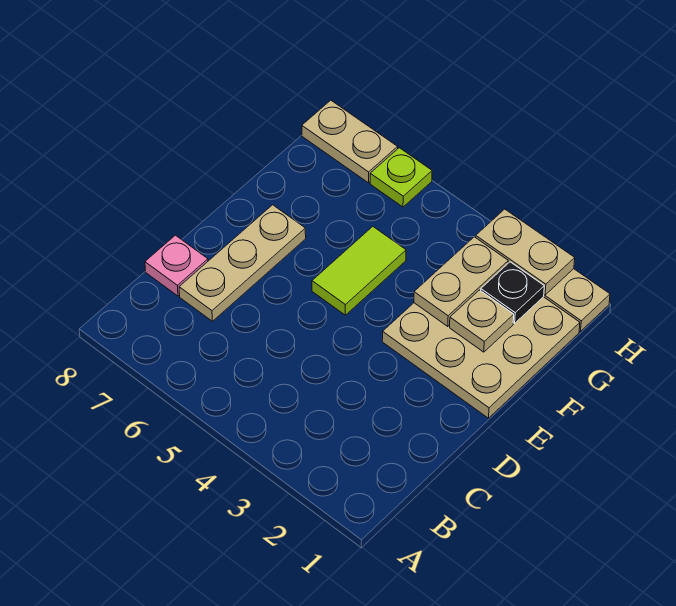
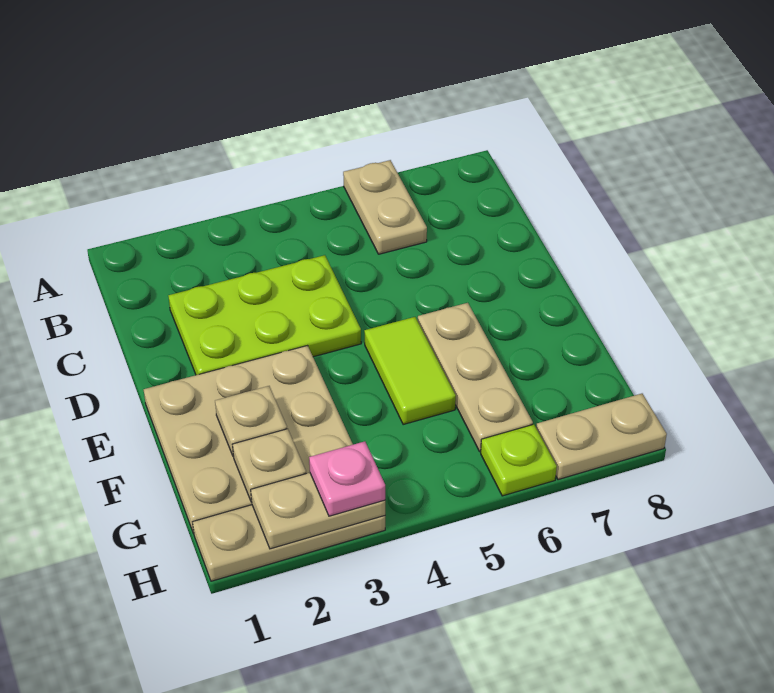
none -> lime plate C2:D4 level 1
tan plate C7:E7 level 1 -> tan plate E6:G6 level 1
pink plate C8 level 1 -> pink plate H3 level 3
tan plate F3:G3 level 2 -> tan plate A6:B6 level 1
black plate G2 level 2 -> tan plate G2 level 2

